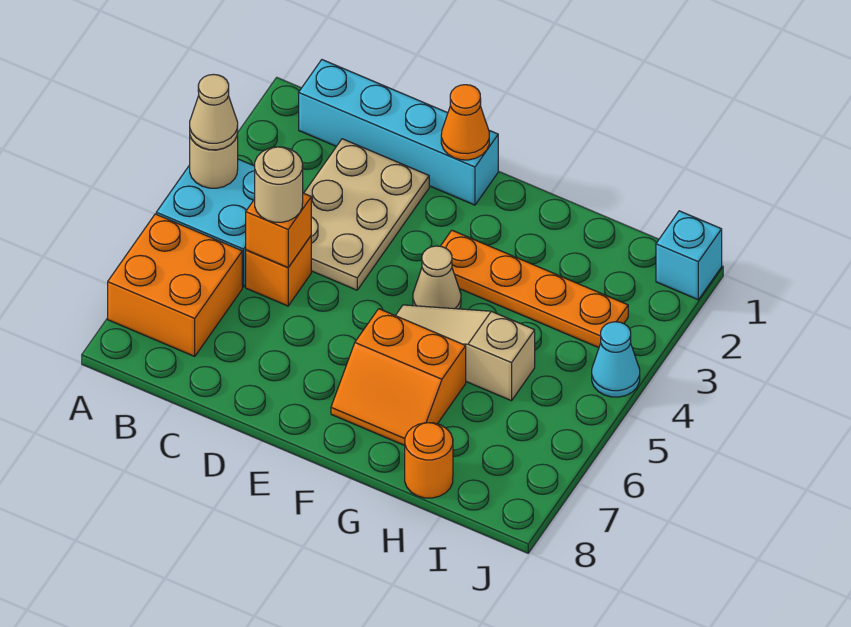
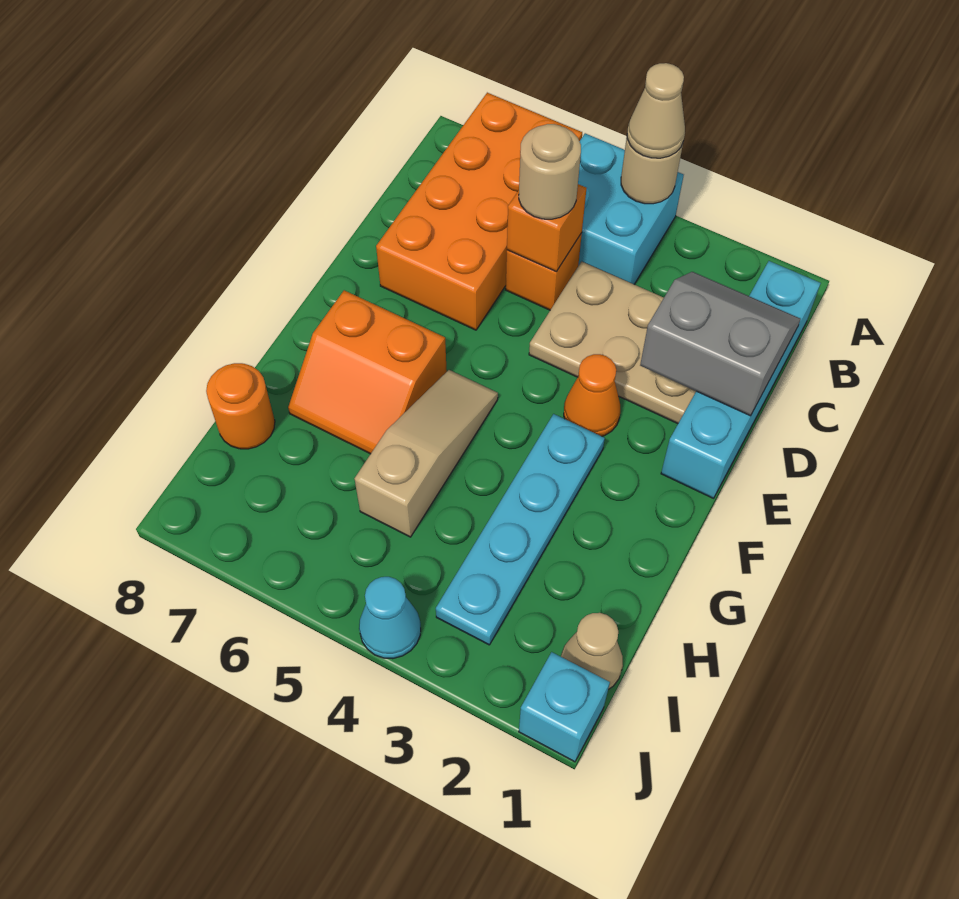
orange brick A6:B7 level 1 -> orange brick A6:D7 level 1
none -> grey slope C1:D2 level 2 top D
orange cone E1 level 2 -> orange cone E3 level 1
orange plate F3:I3 level 1 -> cyan plate F3:I3 level 1
tan cone F4 level 1 -> tan cone I1 level 1
orange slope F6:G7 level 1 top 6 -> orange slope F6:G7 level 1 top F

